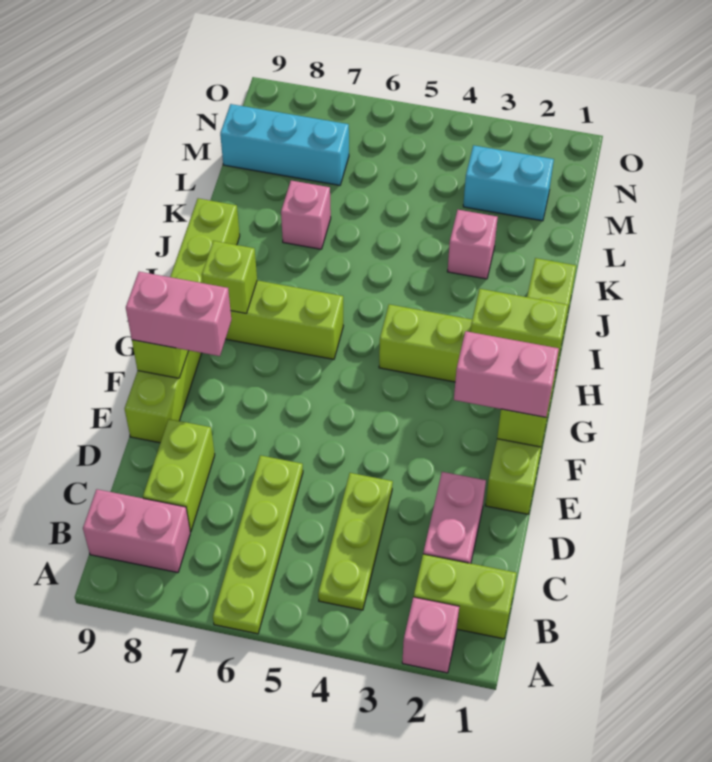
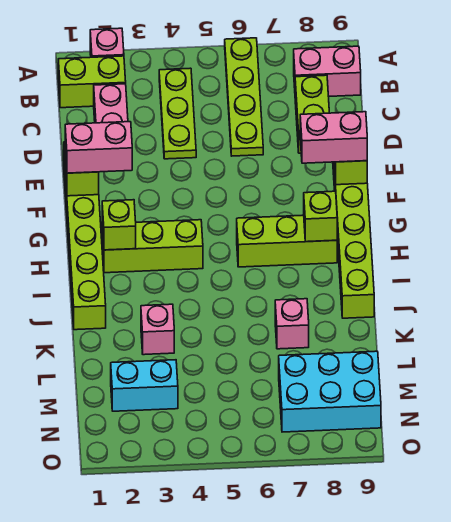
lime brick H1:H2 level 2 -> lime brick H2 level 2
cyan brick M7:M9 level 1 -> cyan brick M7:N9 level 1

